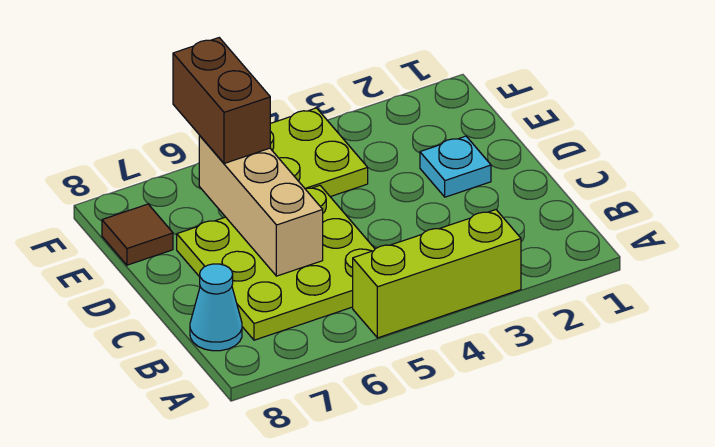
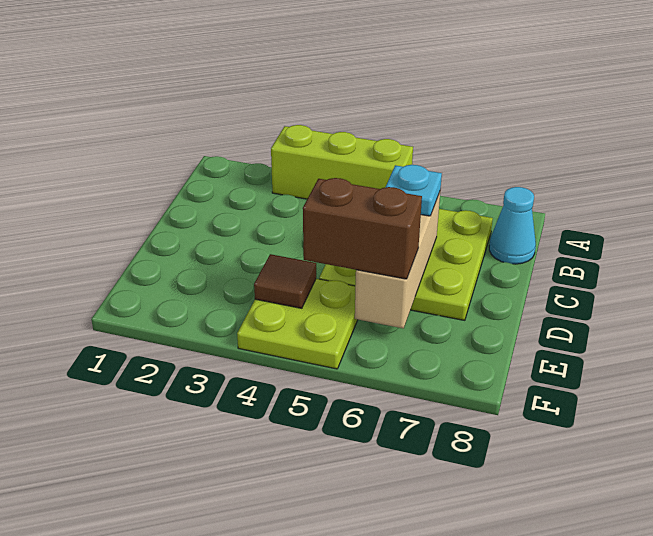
cyan plate D2 level 1 -> cyan plate C6 level 3
brown brick E6:F6 level 3 -> brown brick E5:E6 level 3
brown tile E8 level 1 -> brown tile E4 level 2

